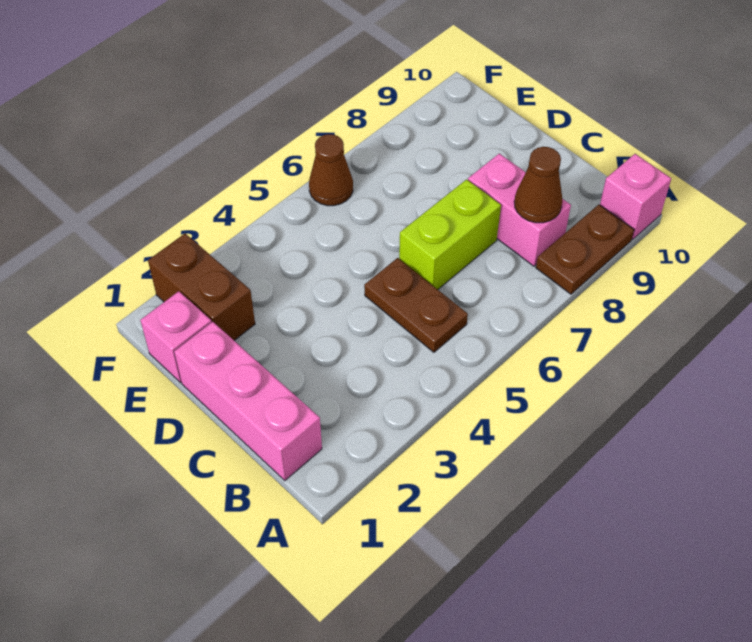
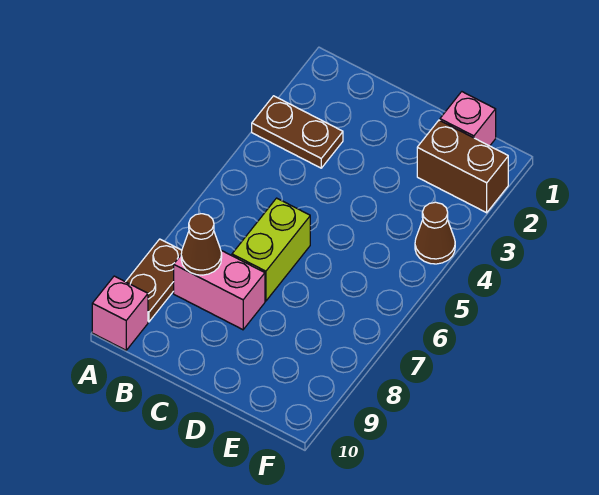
pink brick B1:D1 level 1 -> none
brown plate B5:C5 level 1 -> brown plate A3:B3 level 1
brown cone F6 level 1 -> brown cone F4 level 1

